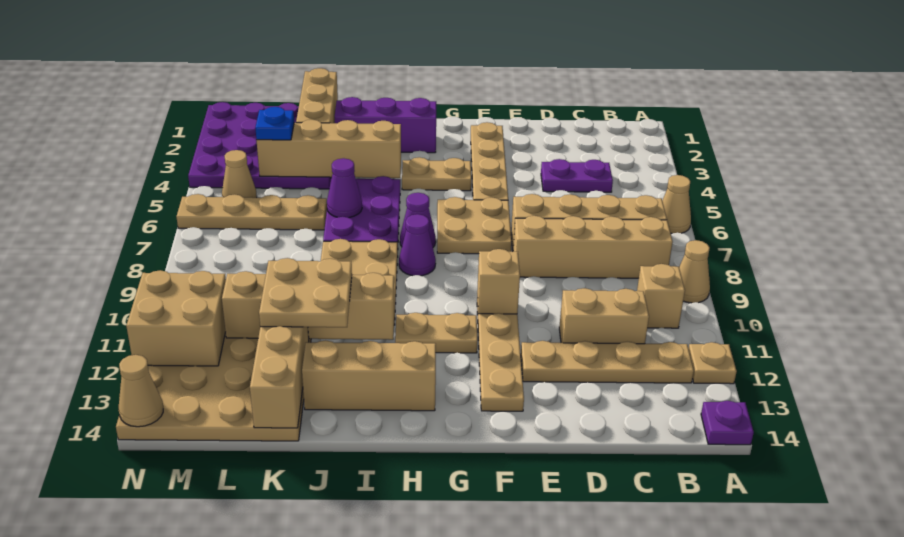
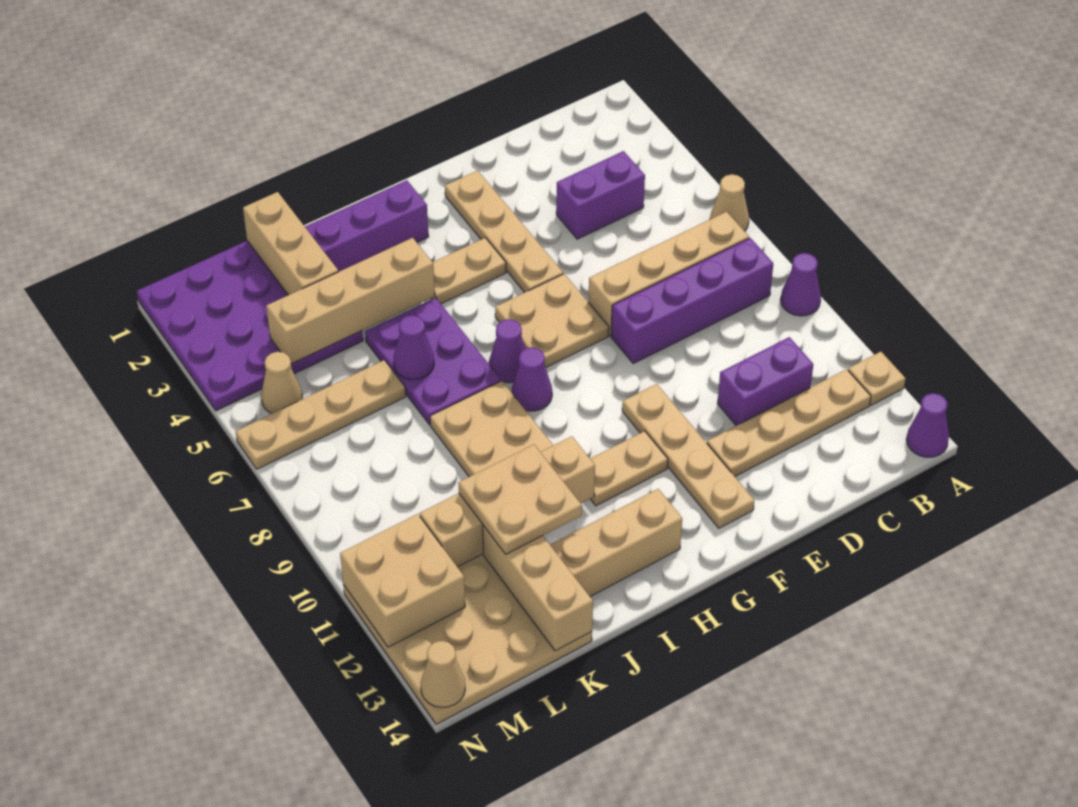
tan cone A9 level 1 -> purple cone A9 level 1
purple plate A14 level 1 -> purple cone A14 level 1
tan brick B8:E8 level 1 -> purple brick B8:E8 level 1
tan brick B10 level 1 -> none
purple plate C4:D4 level 1 -> purple brick C4:D4 level 1
tan brick C11:D11 level 1 -> purple brick C11:D11 level 1
tan brick F10 level 2 -> none
blue plate L4 level 3 -> none

